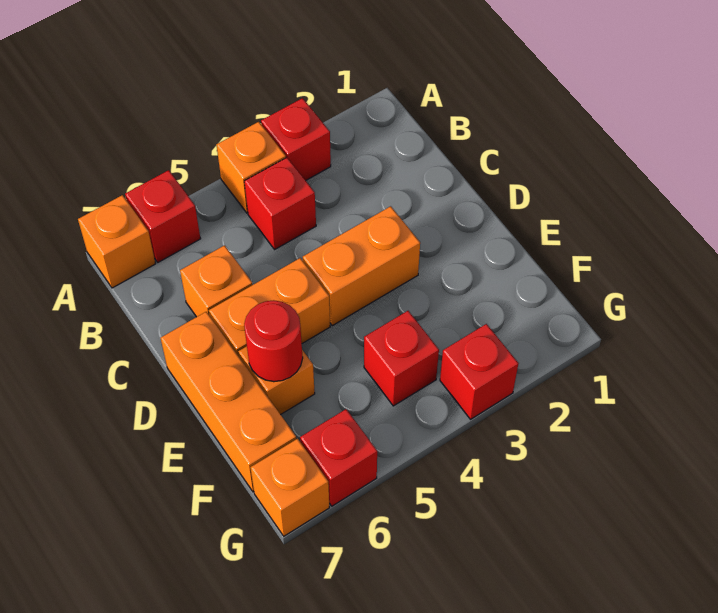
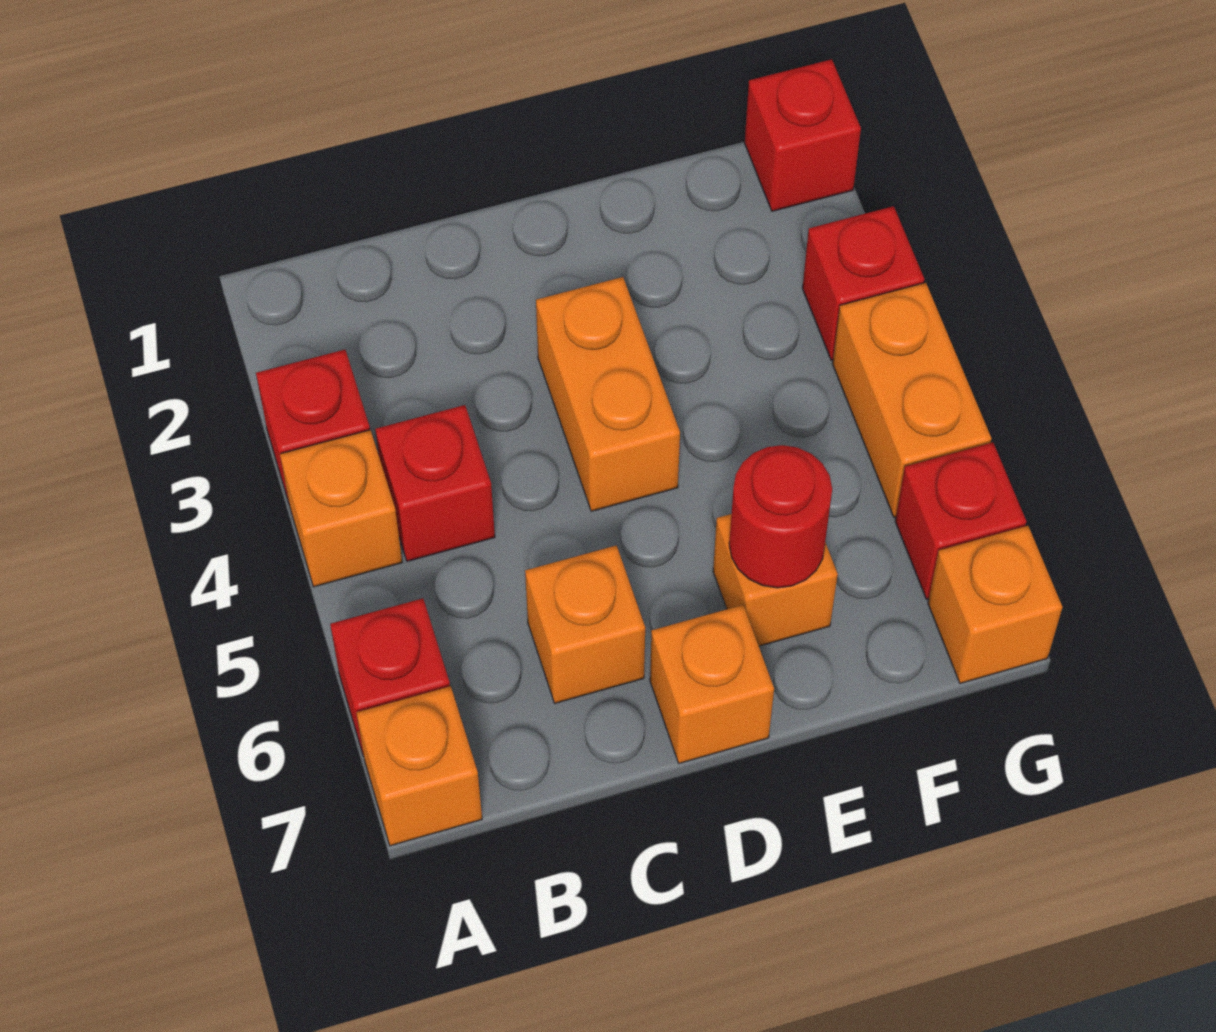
orange brick D5:D6 level 1 -> orange brick G4:G5 level 1
orange brick D7:F7 level 1 -> orange brick D7 level 1
red brick F4 level 1 -> red brick G1 level 1

